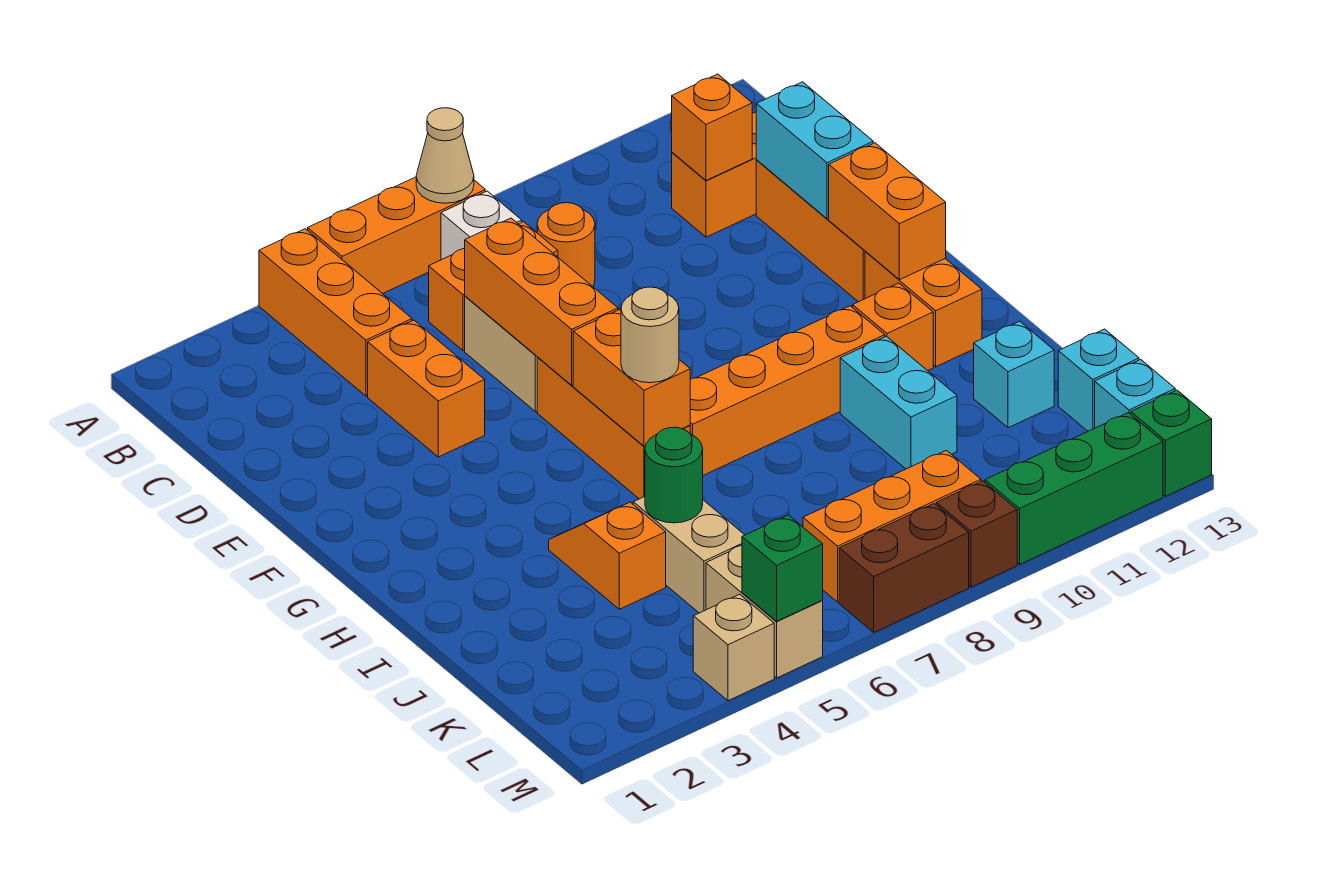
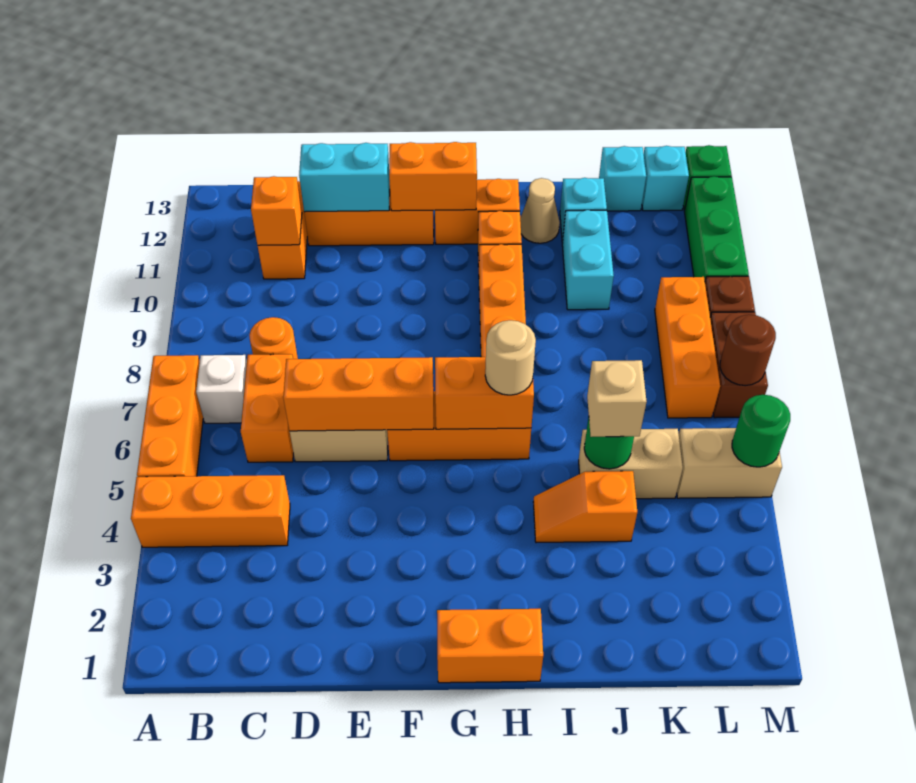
tan cone A7 level 2 -> tan cone I12 level 1
orange brick D4:E4 level 1 -> orange brick G1:H1 level 1
cyan brick I10:J10 level 1 -> cyan brick J10:J11 level 1
tan brick M4 level 1 -> tan brick J5 level 3
green brick M5 level 2 -> green round brick M5 level 2
none -> brown round brick M7 level 2

